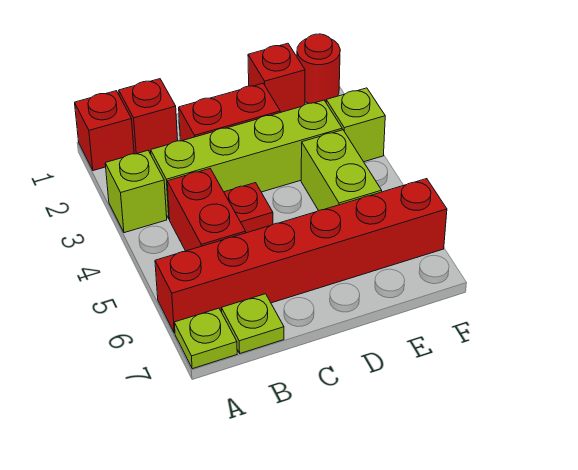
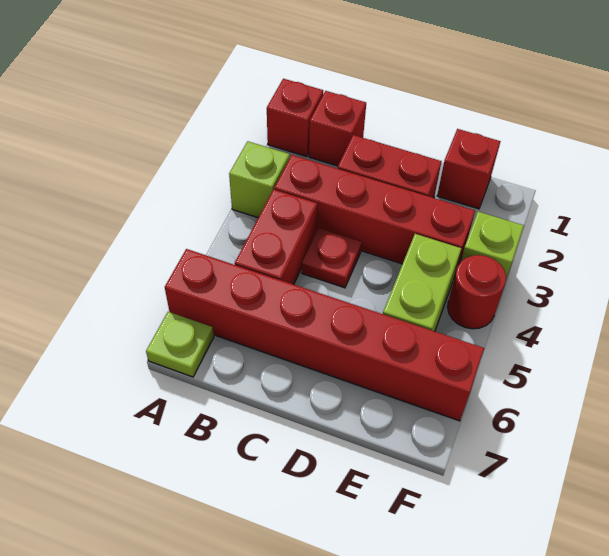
lime brick B3:E3 level 1 -> red brick B3:E3 level 1
lime plate B7 level 1 -> none
red round brick F1 level 1 -> red round brick F4 level 1

